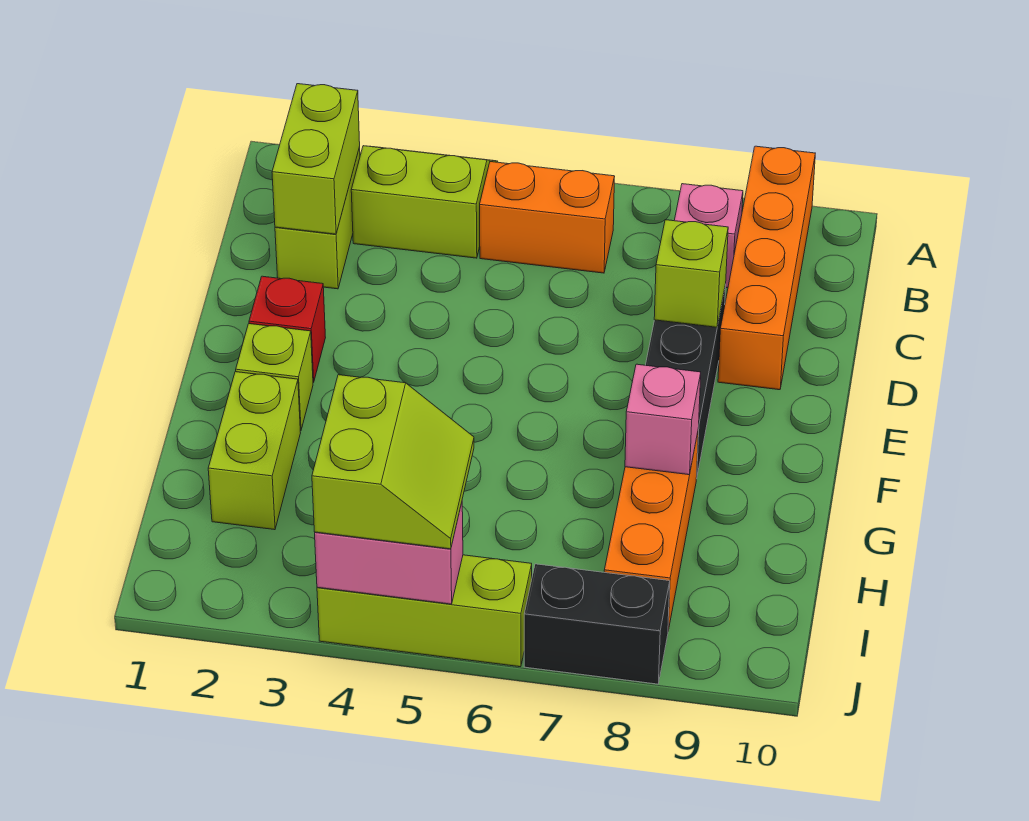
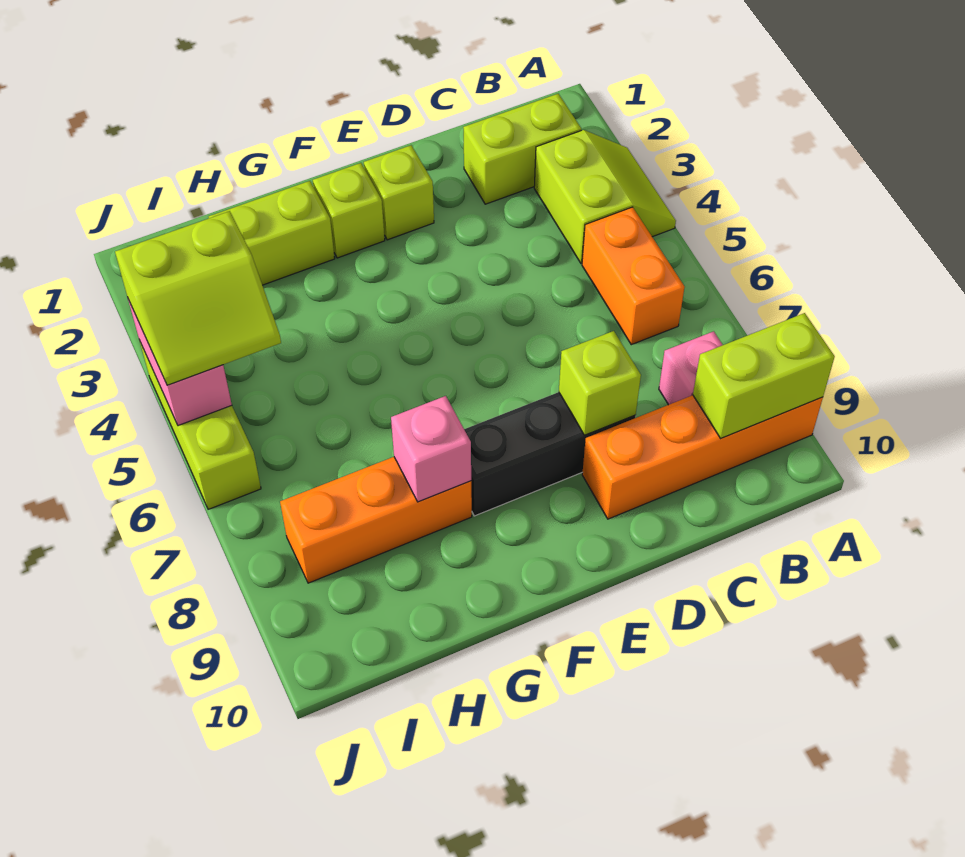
lime brick B2:C2 level 2 -> lime brick A9:B9 level 2
red brick E2 level 1 -> lime brick E2 level 1
black brick J7:J8 level 1 -> none

